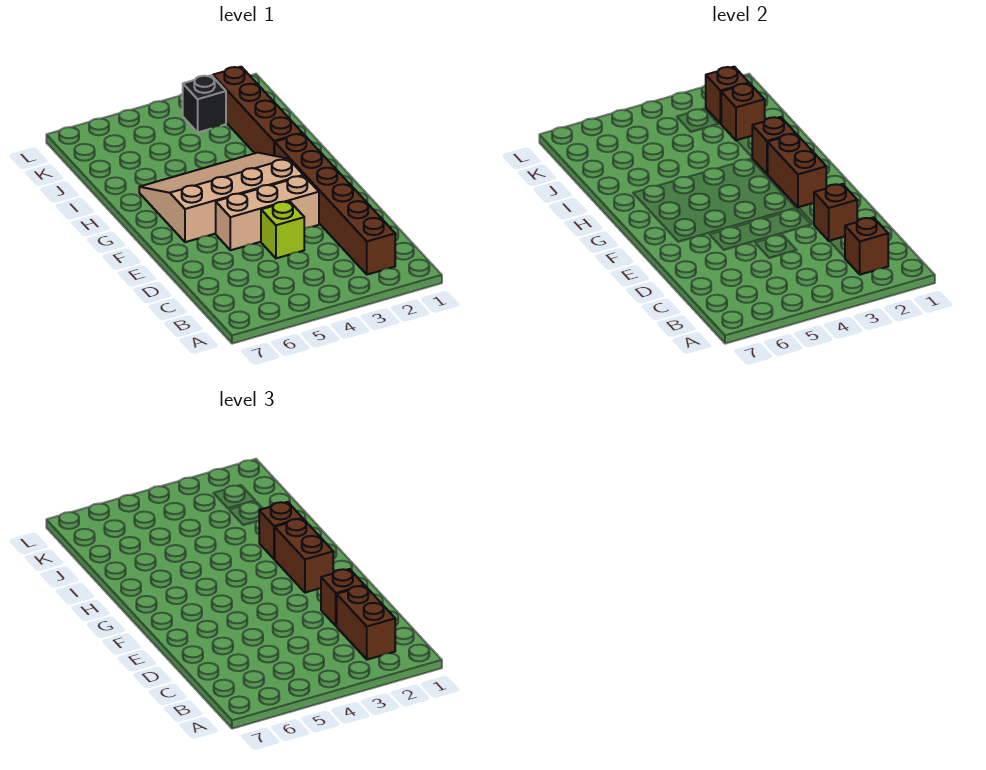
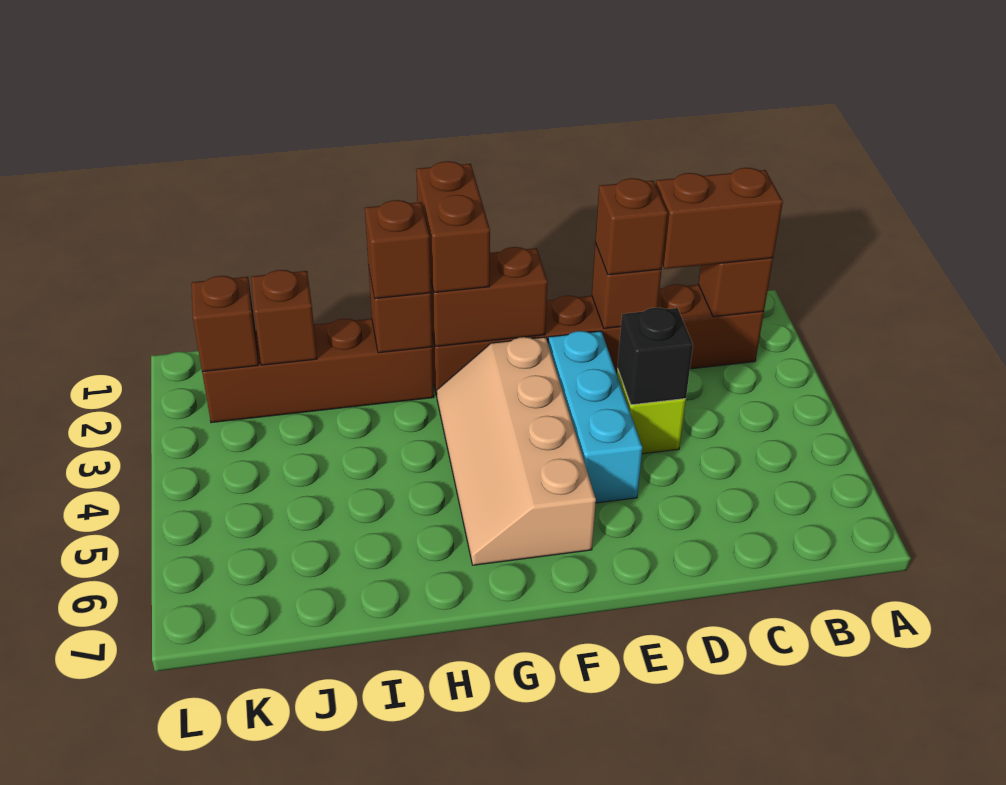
tan brick E3:E5 level 1 -> cyan brick E3:E5 level 1
brown brick F2:G2 level 3 -> brown brick G1:G2 level 3
tan slope F3:H6 level 1 top F -> tan slope F3:G6 level 1 top F
black brick K3 level 1 -> black brick D4 level 2

